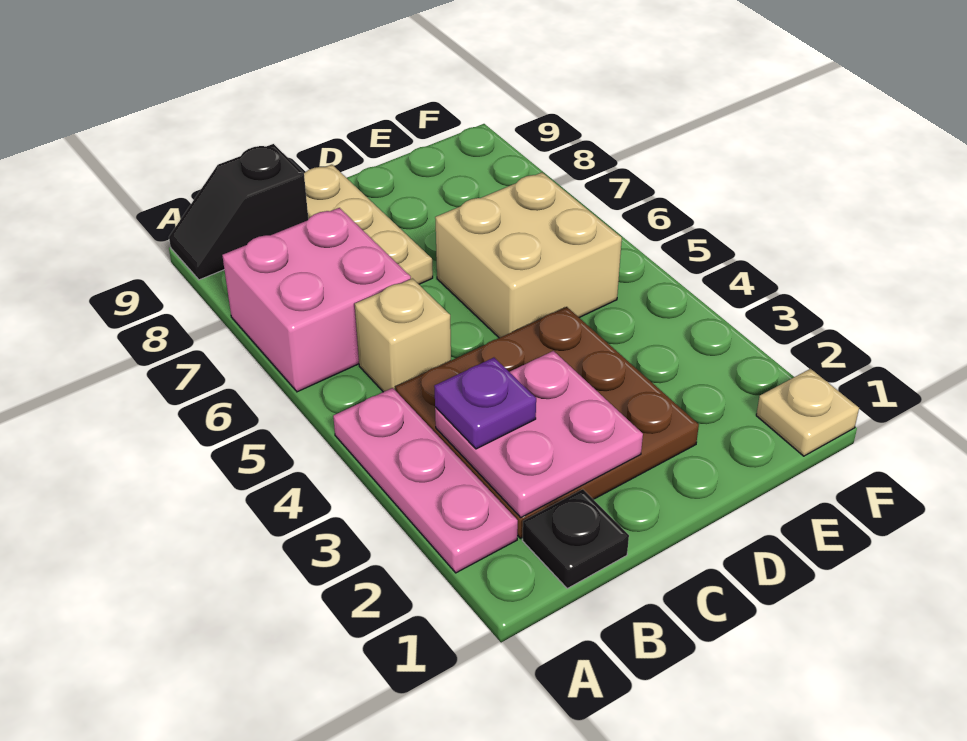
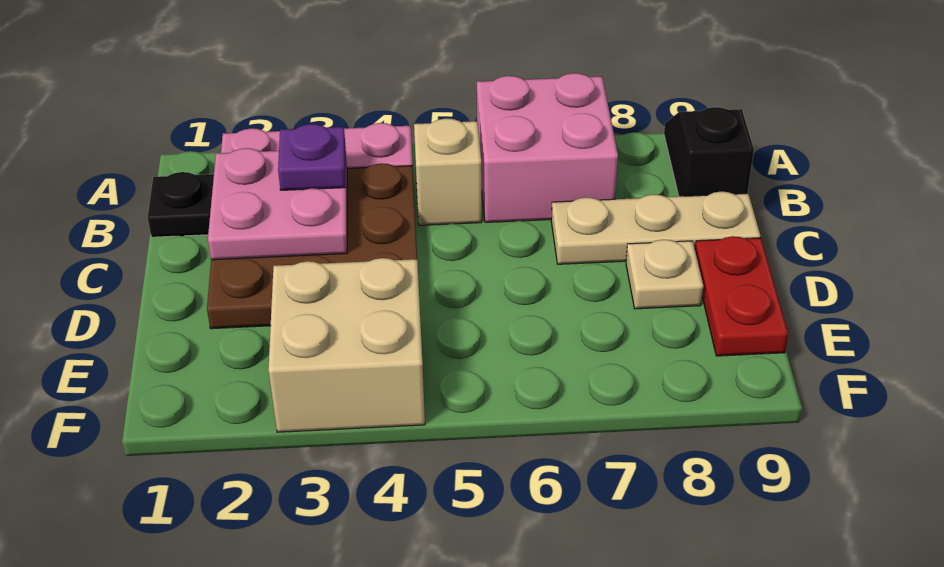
tan brick D5:E6 level 1 -> tan brick E3:F4 level 1
none -> red plate D9:E9 level 1
tan plate F1 level 1 -> tan plate D8 level 1

